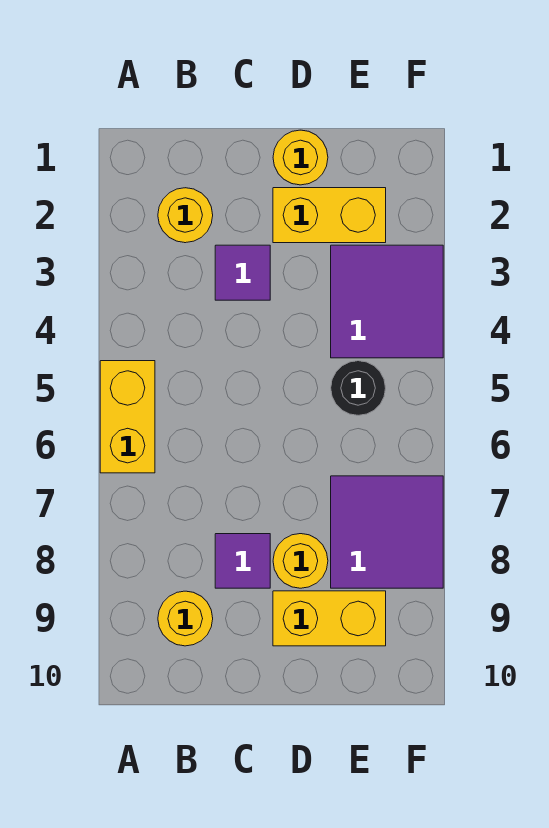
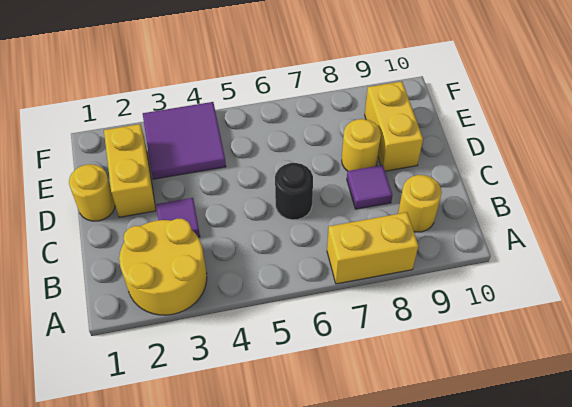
yellow brick A5:A6 level 1 -> yellow brick A7:A8 level 1
yellow round brick B2 level 1 -> yellow round brick A2:B3 level 1
black round brick E5 level 1 -> black round brick C6 level 1
purple tile E7:F8 level 1 -> none

